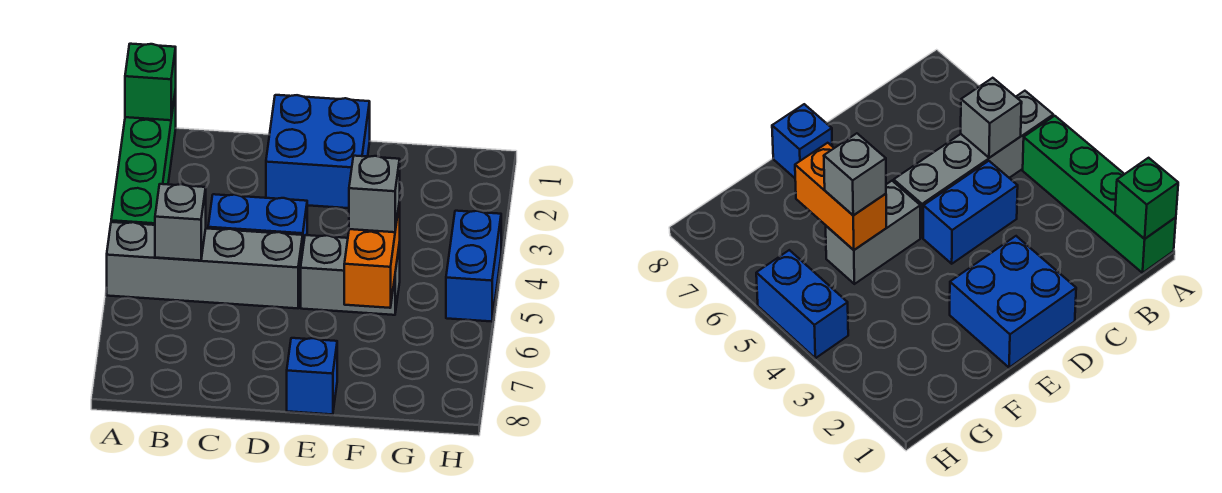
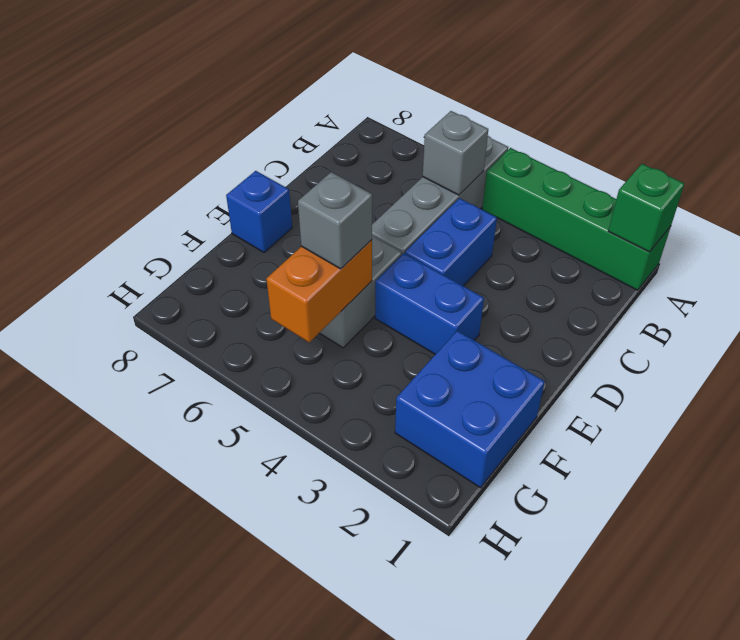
blue brick D1:E2 level 1 -> blue brick F1:G2 level 1
orange brick F5:F6 level 2 -> orange brick F5:G5 level 2
blue brick H4:H5 level 1 -> blue brick E3:E4 level 1

